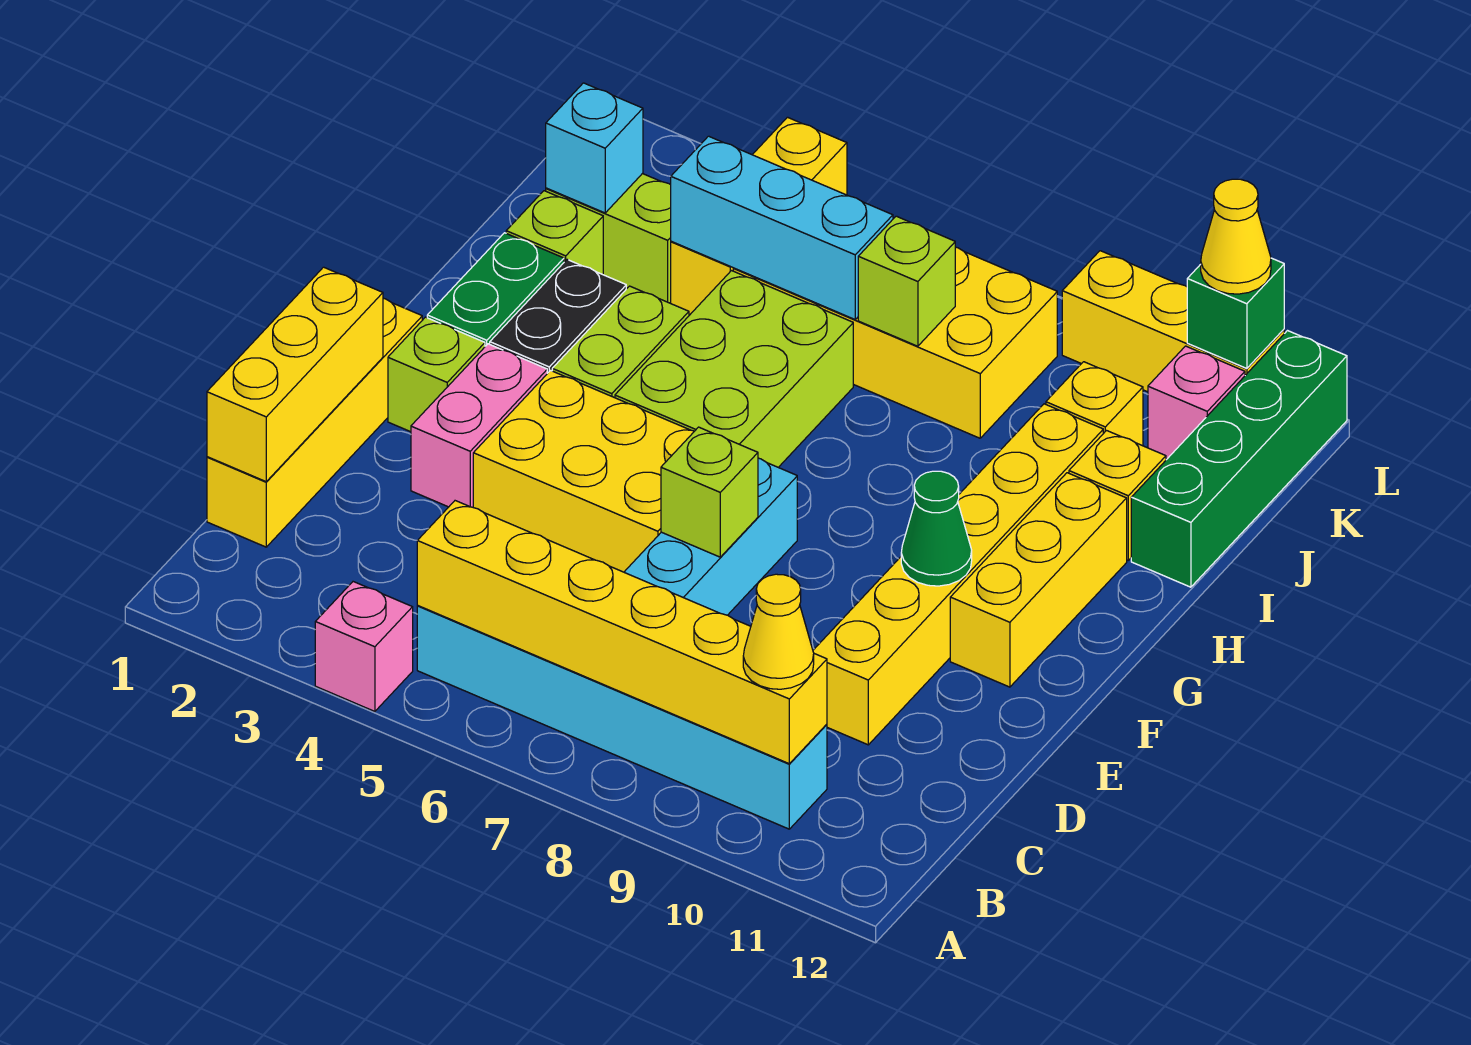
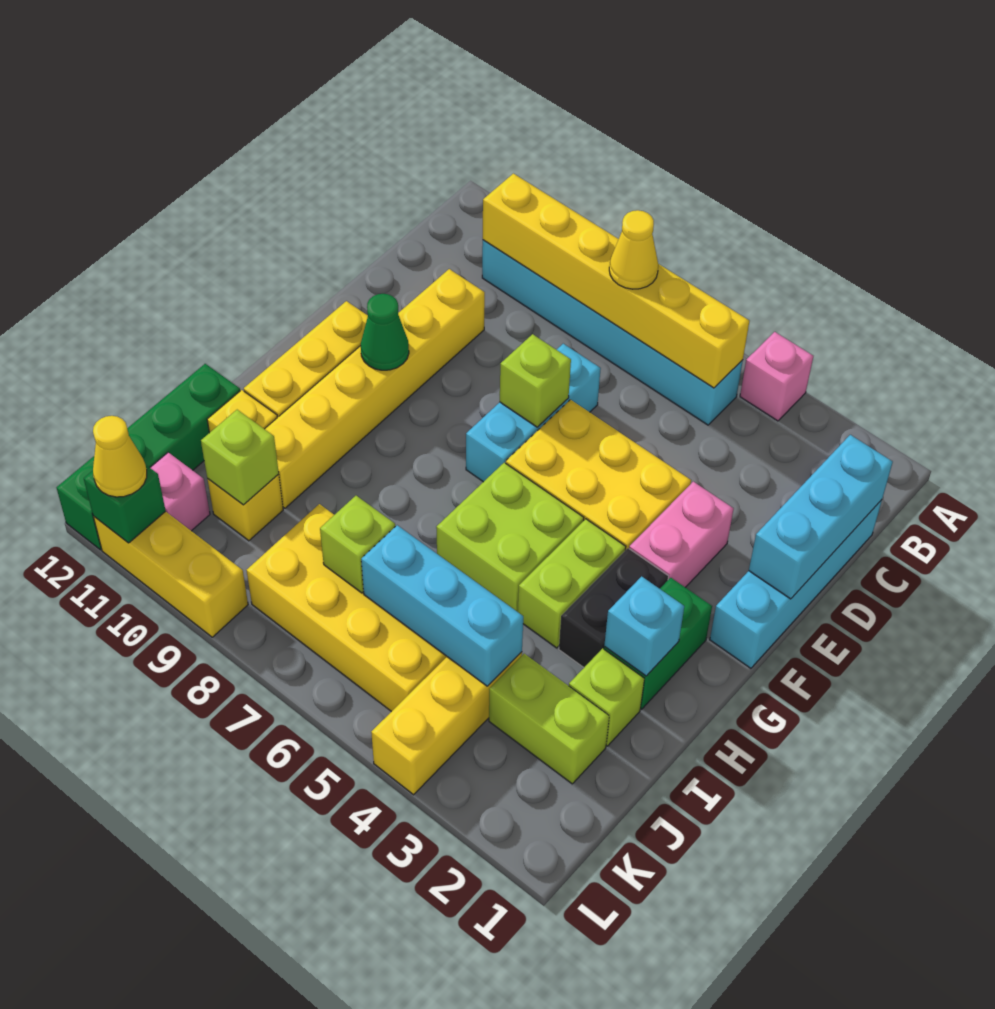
yellow cone B10 level 3 -> yellow cone B7 level 3
yellow brick C1:F1 level 1 -> cyan brick C1:F1 level 1
yellow brick C1:E1 level 2 -> cyan brick C1:E1 level 2
lime brick F2 level 1 -> lime brick J10 level 2
lime brick G5:I6 level 1 -> lime brick G5:H6 level 1
cyan brick J2 level 2 -> cyan brick H2 level 2

